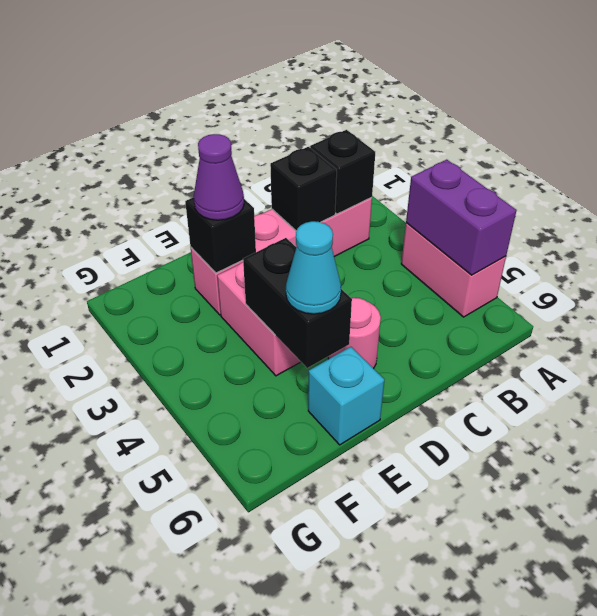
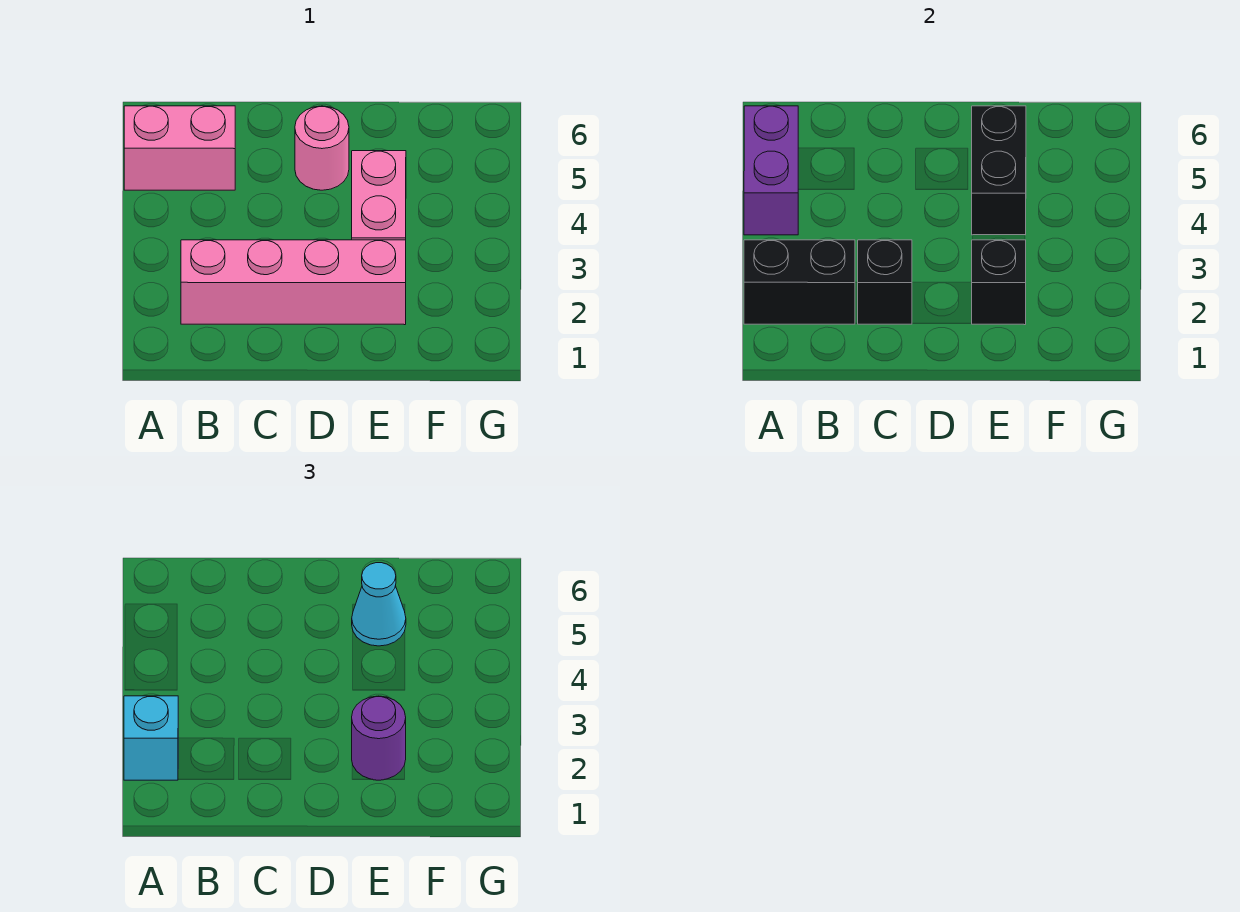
pink brick A4:A5 level 1 -> pink brick A5:B5 level 1
black brick B2 level 2 -> black brick A2:B2 level 2
purple cone E2 level 3 -> purple round brick E2 level 3
cyan brick E6 level 1 -> cyan brick A2 level 3

